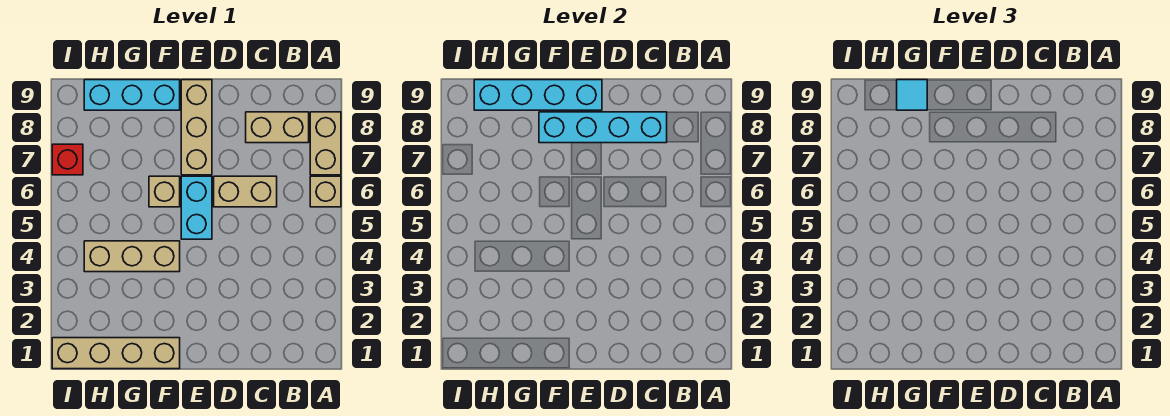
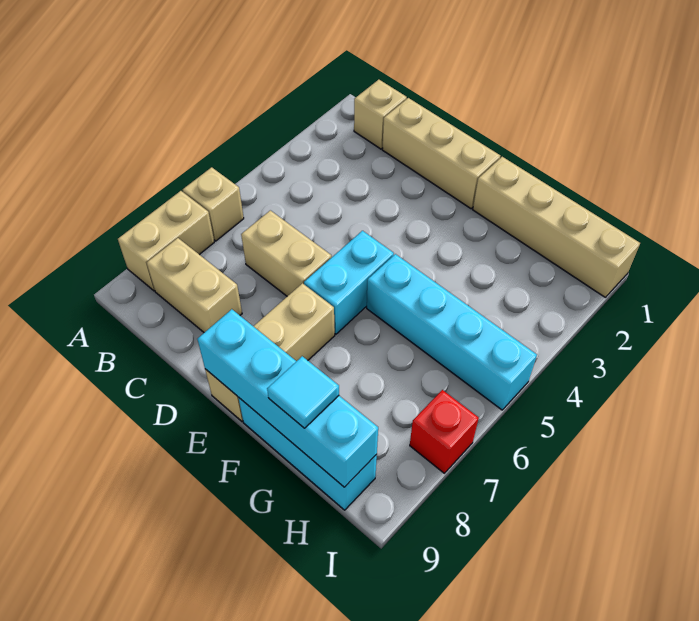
cyan brick C8:F8 level 2 -> cyan brick F5:I5 level 1
tan brick F4:H4 level 1 -> tan brick C1:E1 level 1
tan brick F6 level 1 -> tan brick B1 level 1

